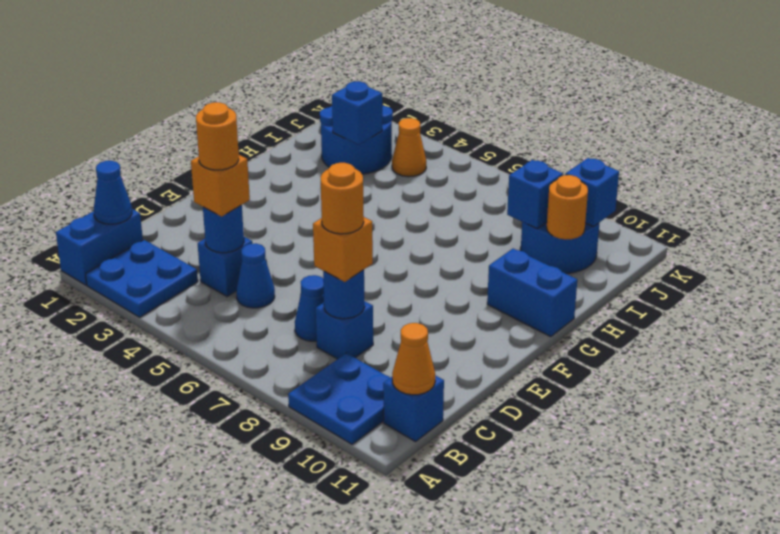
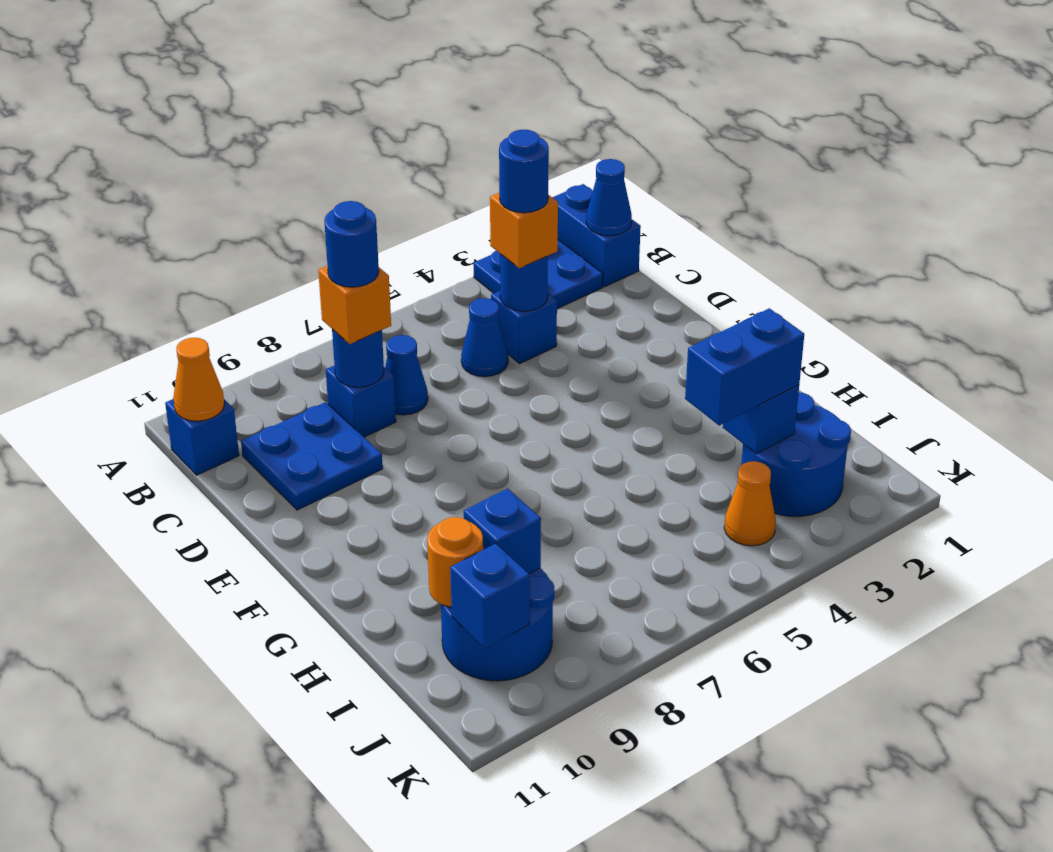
blue plate A9:B10 level 1 -> blue plate C9:D10 level 1
orange round brick C4 level 4 -> blue round brick C4 level 4
orange round brick C8 level 4 -> blue round brick C8 level 4
blue brick G10:G11 level 1 -> blue brick I3:I4 level 3

